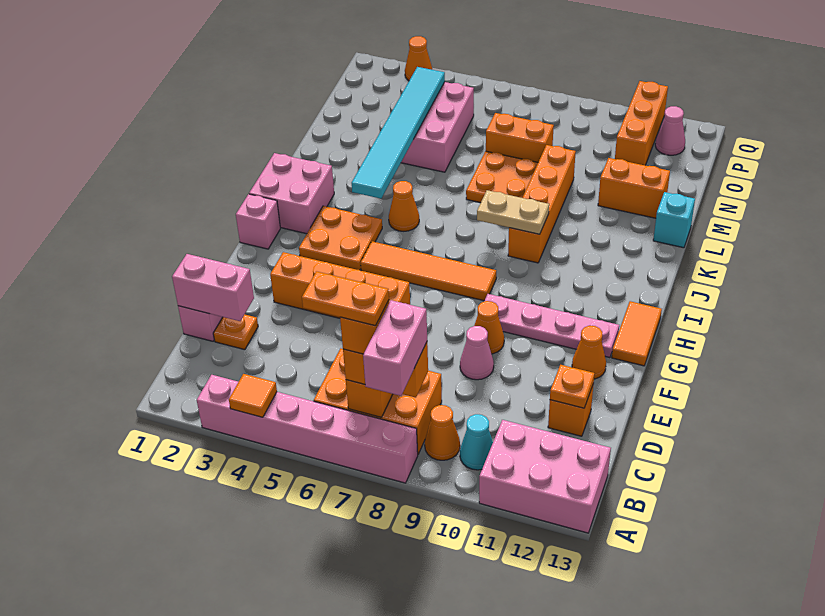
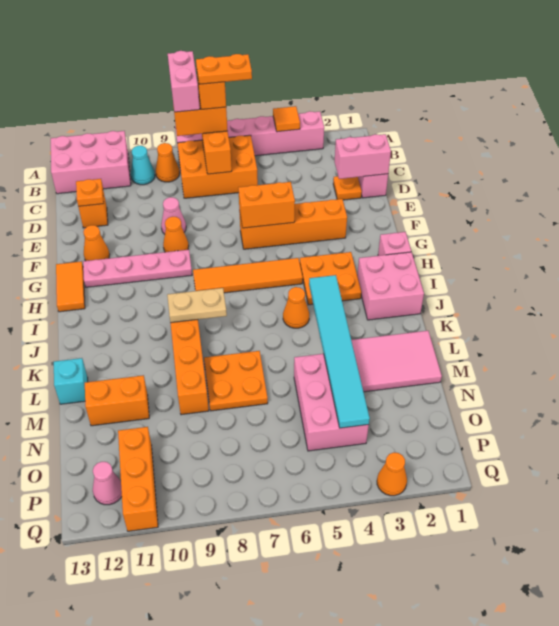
none -> pink tile L1:M3 level 1
orange brick N7:N8 level 1 -> orange brick F5:F6 level 2

